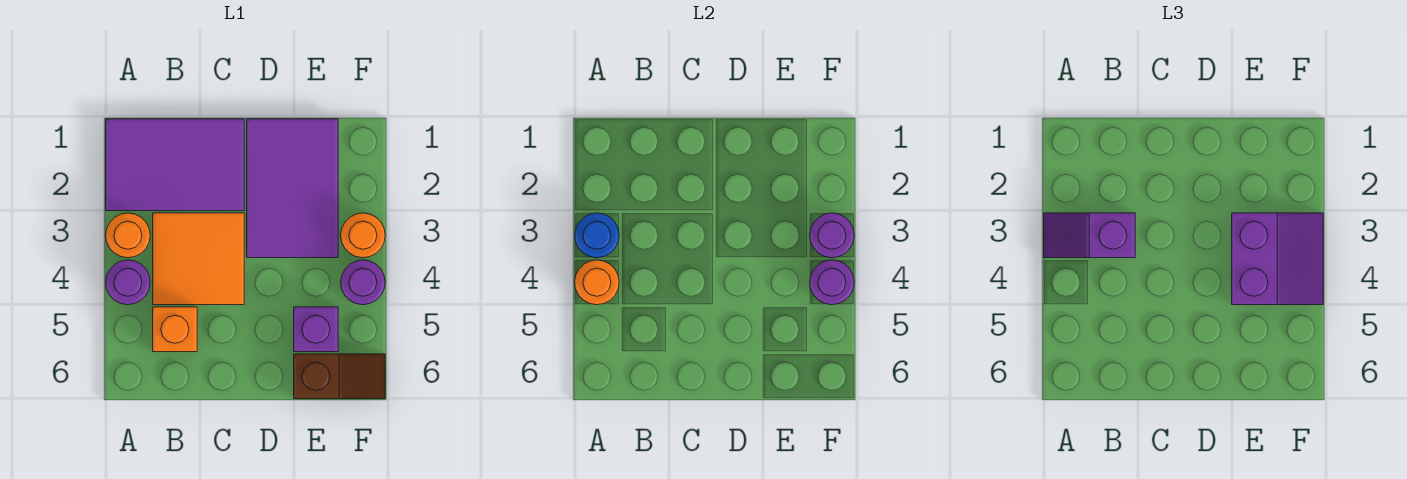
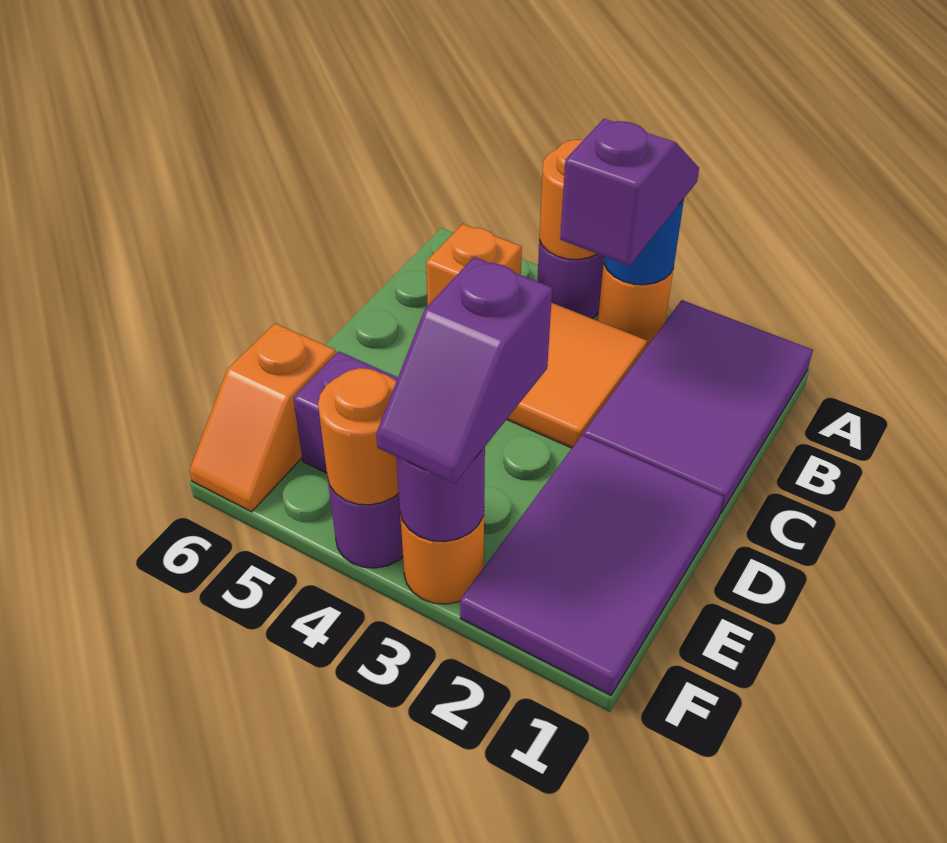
purple tile D1:E3 level 1 -> purple tile D1:F2 level 1
purple slope E3:F4 level 3 top E -> purple slope E3:F3 level 3 top E
brown slope E6:F6 level 1 top E -> orange slope E6:F6 level 1 top E
purple round brick F4 level 2 -> orange round brick F4 level 2

